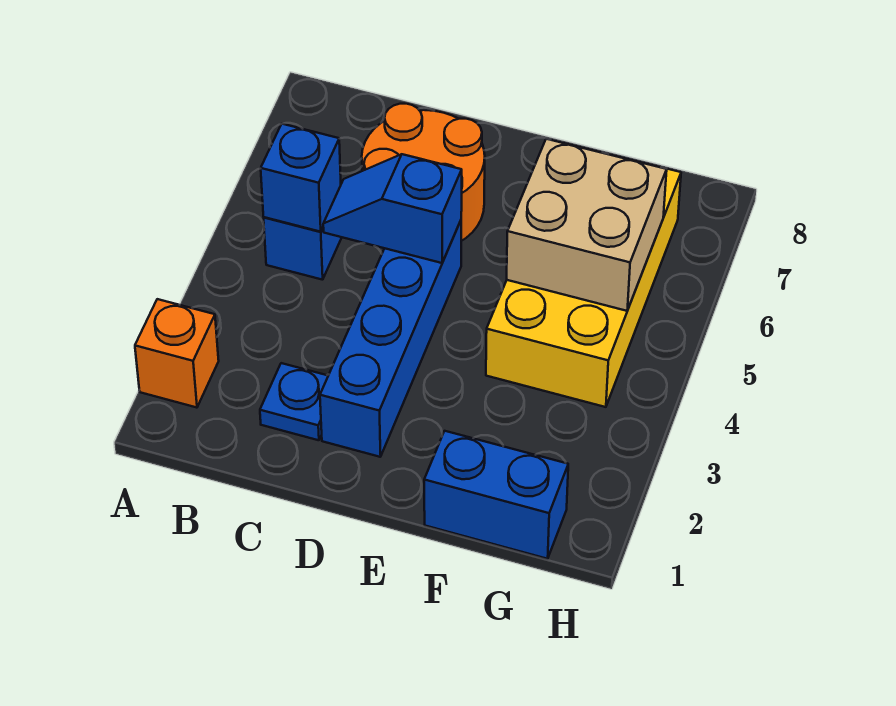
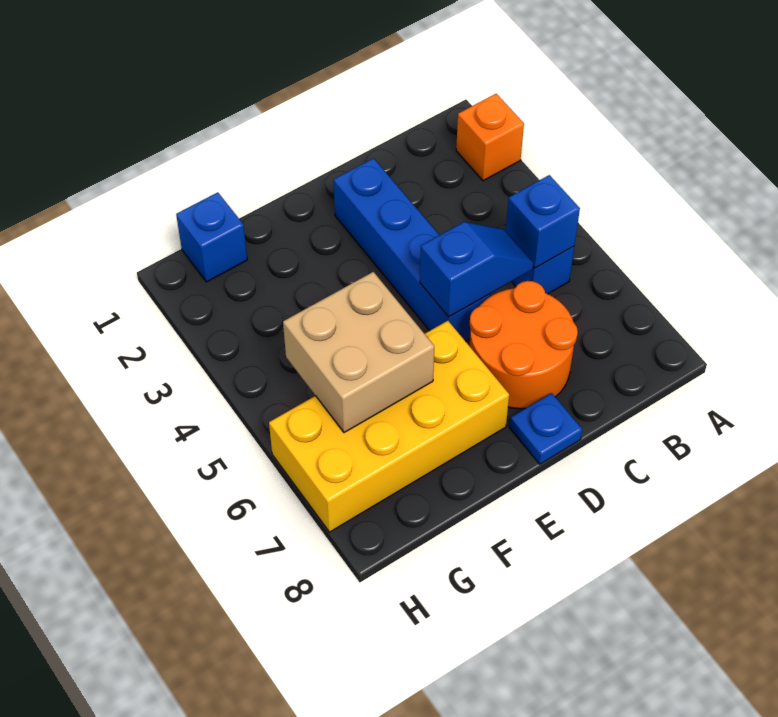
blue plate C2 level 1 -> blue plate D8 level 1
blue brick F1:G1 level 1 -> blue brick G1 level 1
yellow brick F4:G7 level 1 -> yellow brick E6:H7 level 1

